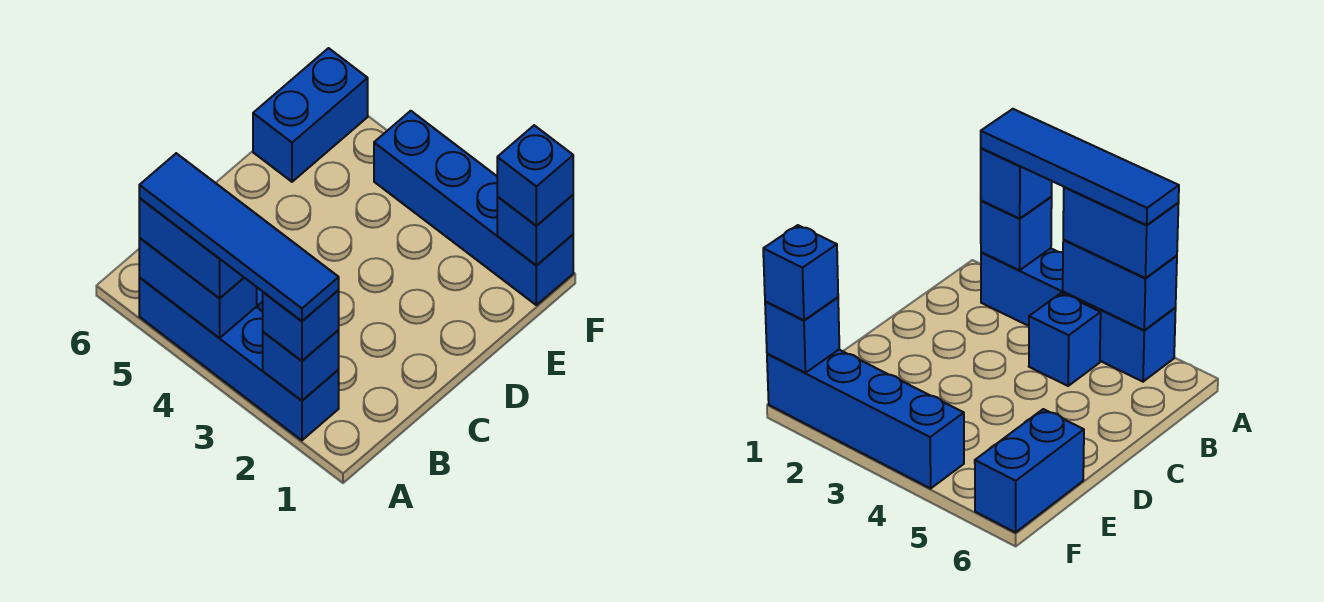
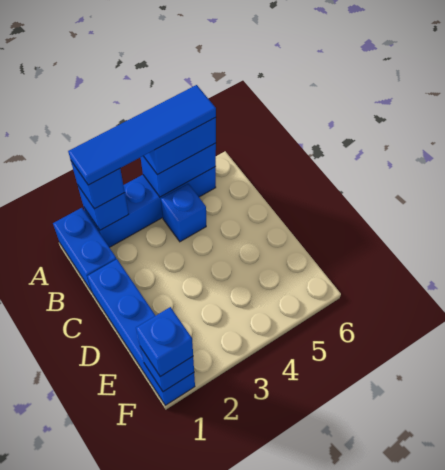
blue brick E6:F6 level 1 -> blue brick A1:B1 level 1
blue brick F1:F4 level 1 -> blue brick C1:F1 level 1

